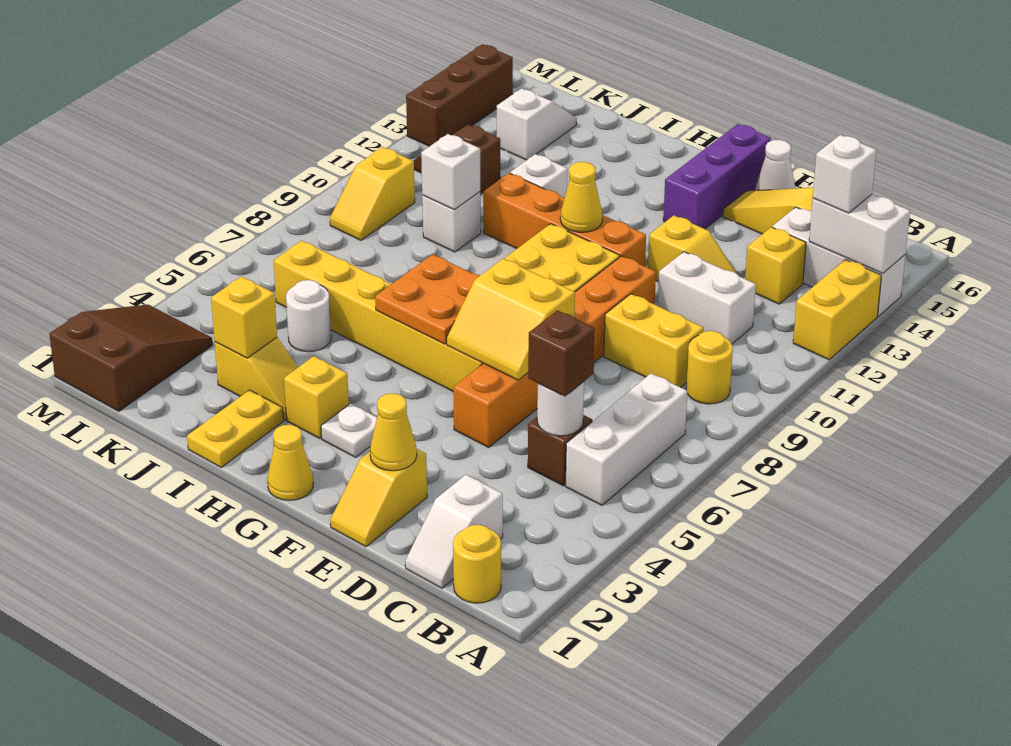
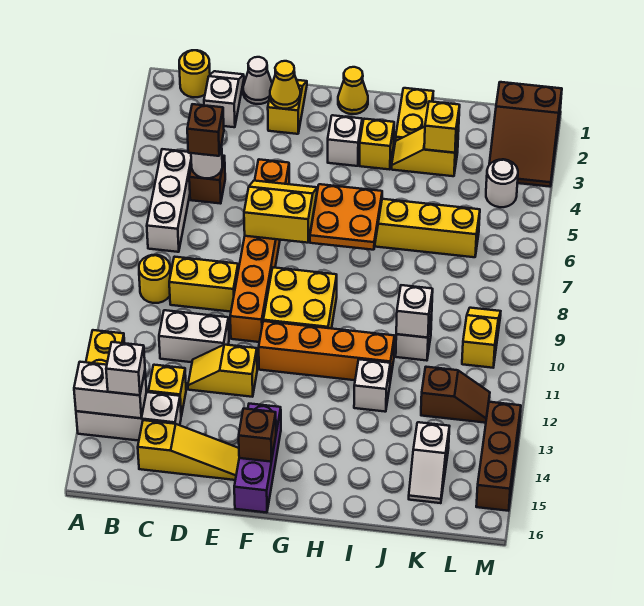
white cone E16 level 1 -> white cone D1 level 1
none -> brown brick F15 level 2
white plate G3 level 1 -> white brick G3 level 1
yellow cone G11 level 2 -> none
white round brick J5 level 1 -> white round brick L4 level 1

